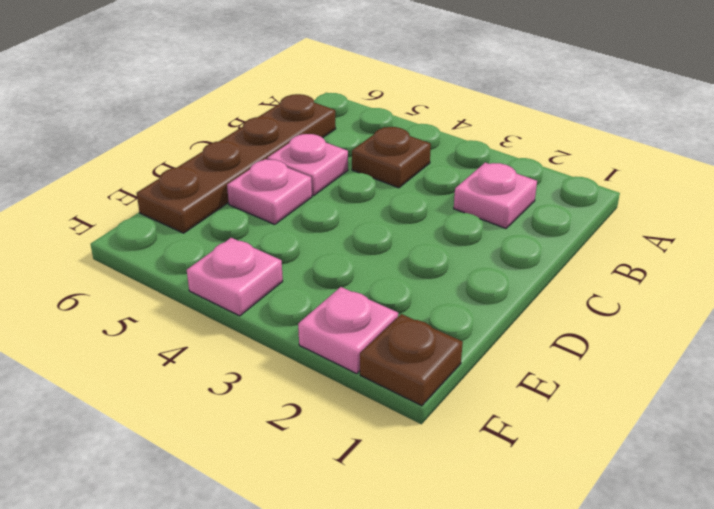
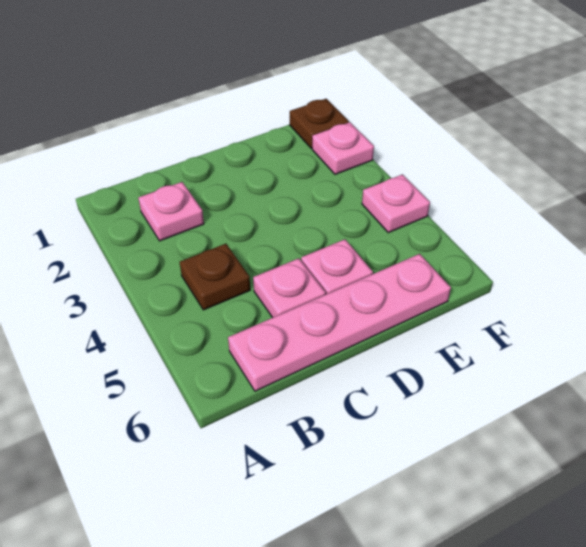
brown plate B6:E6 level 1 -> pink plate B6:E6 level 1

